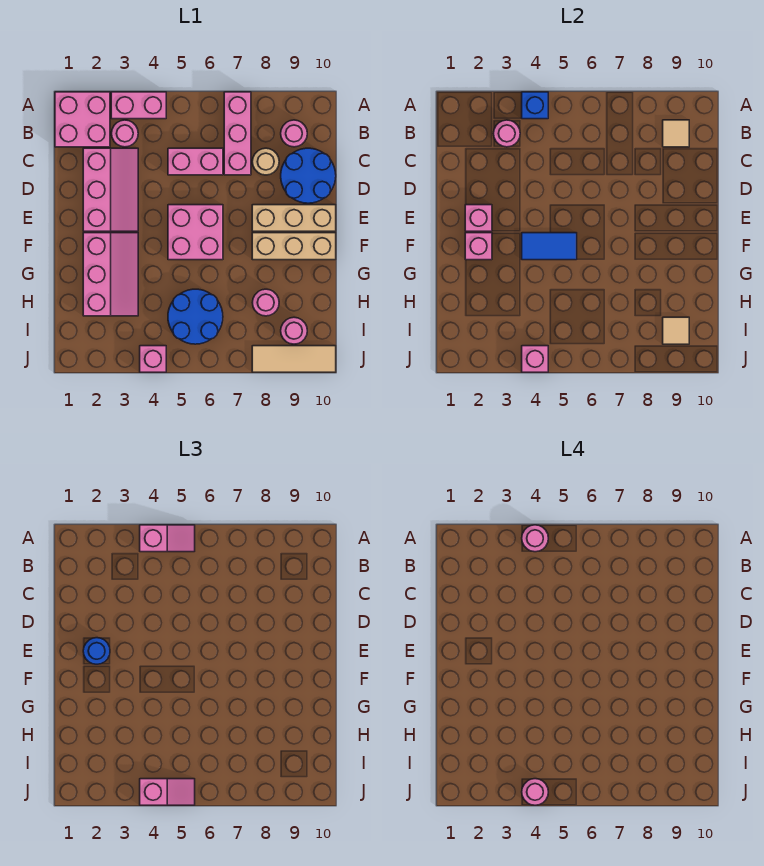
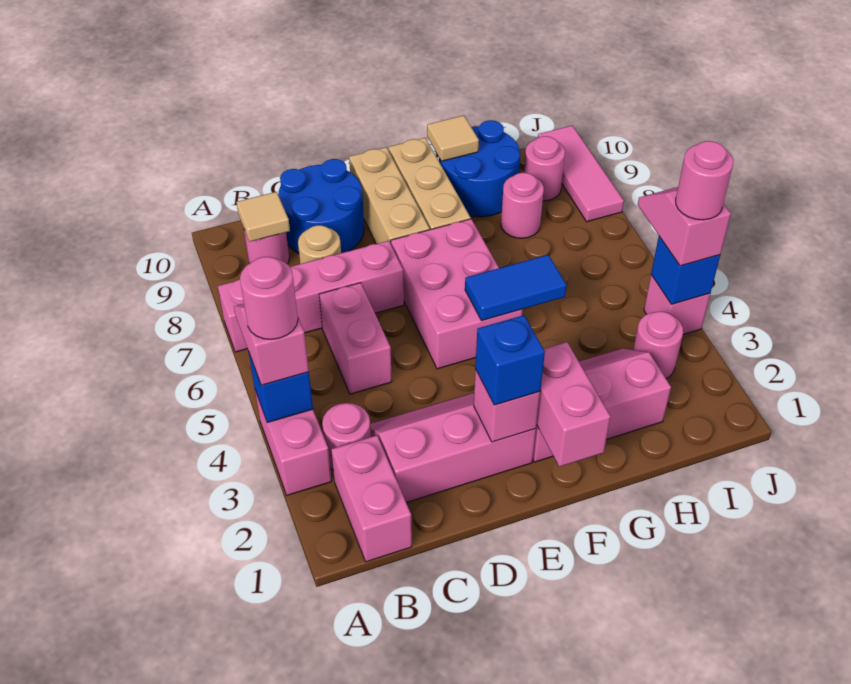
pink brick A1:B2 level 1 -> pink brick B1:B2 level 1
pink brick A7:C7 level 1 -> pink brick A7:D7 level 1
pink round brick B3 level 2 -> pink round brick I3 level 1
blue round brick E2 level 3 -> blue brick E2 level 3
pink brick E5:F6 level 1 -> pink brick E5:F7 level 1
pink brick F2 level 2 -> pink brick F1:F2 level 2
blue tile F4:F5 level 2 -> blue tile F5:G5 level 2
blue round brick H5:I6 level 1 -> blue round brick G9:H10 level 1
tan tile I9 level 2 -> tan tile G10 level 2
pink brick J4 level 2 -> blue brick J4 level 2
tan tile J8:J10 level 1 -> pink tile J8:J10 level 1

